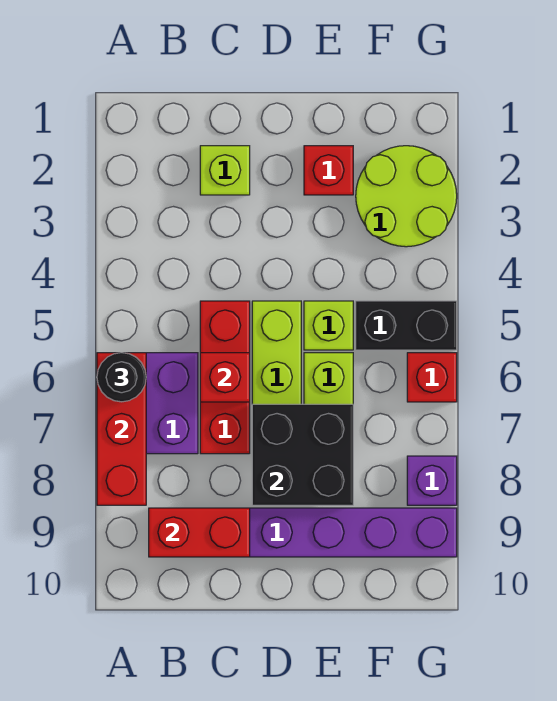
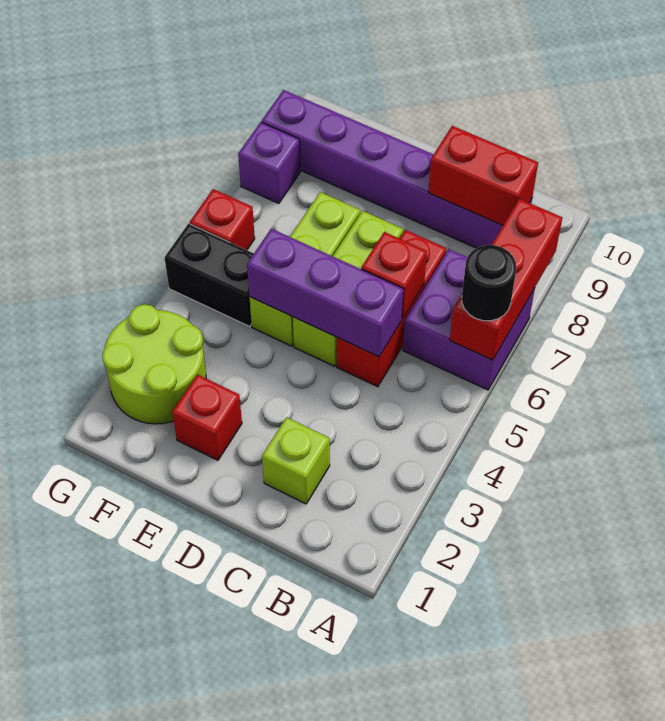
none -> purple brick C5:E5 level 2
black brick D7:E8 level 2 -> none

